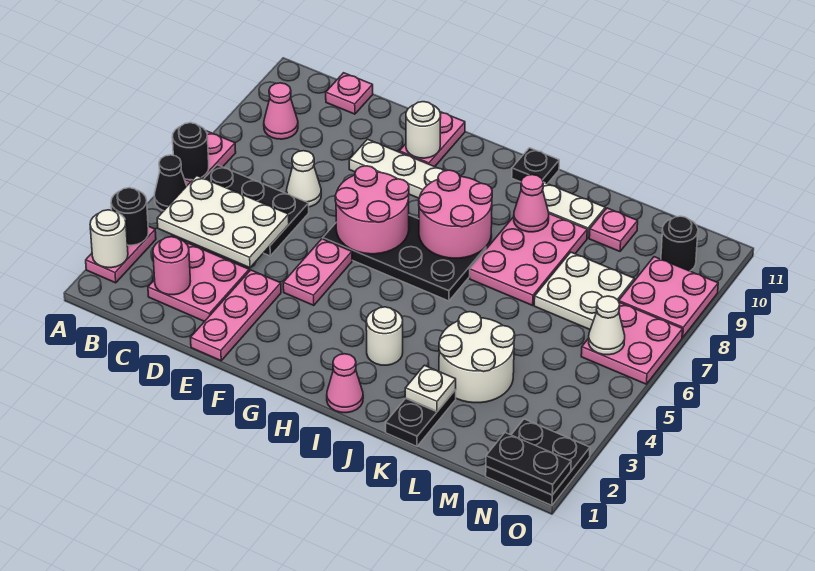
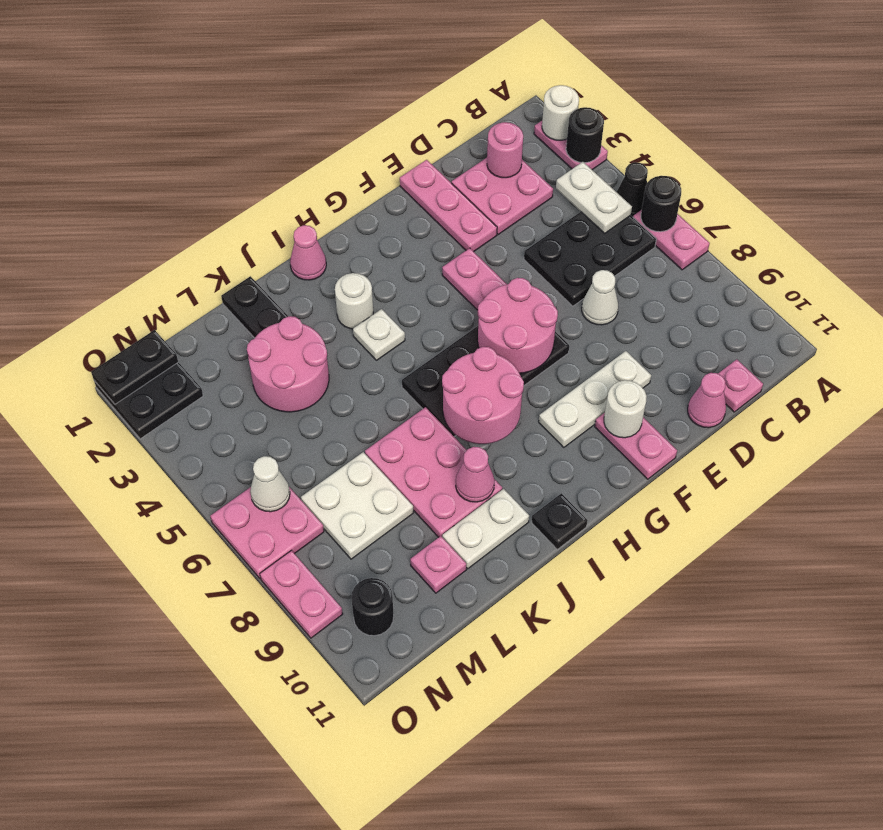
white plate B4:D5 level 2 -> white plate B4:B5 level 2
pink cone B9 level 1 -> pink cone D11 level 1
white plate K2 level 2 -> white plate I4 level 1
white round brick K3:L4 level 1 -> pink round brick K3:L4 level 1
pink plate N8:O9 level 1 -> pink plate O8:O9 level 1

